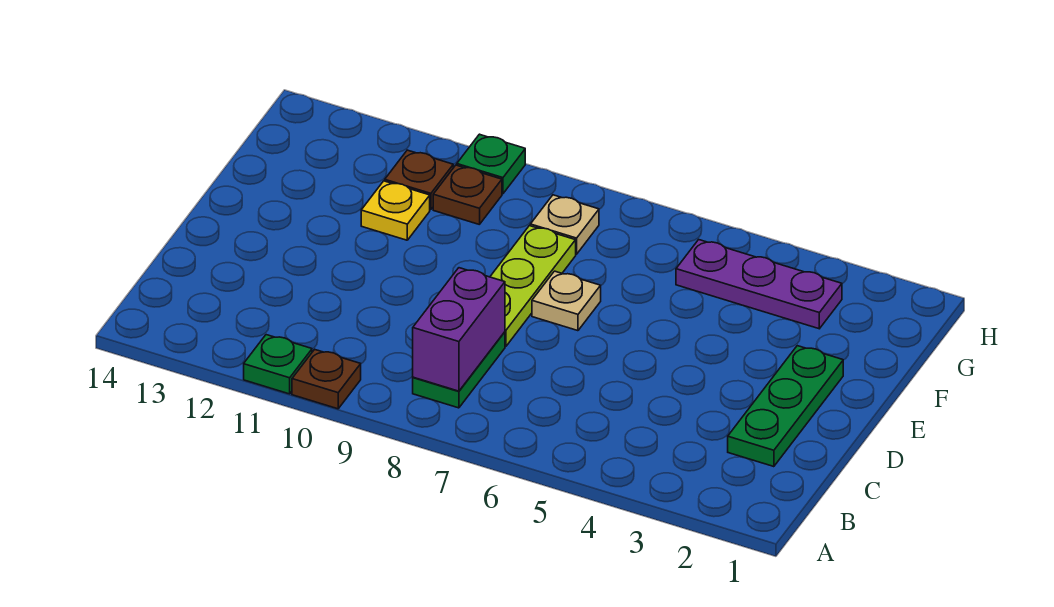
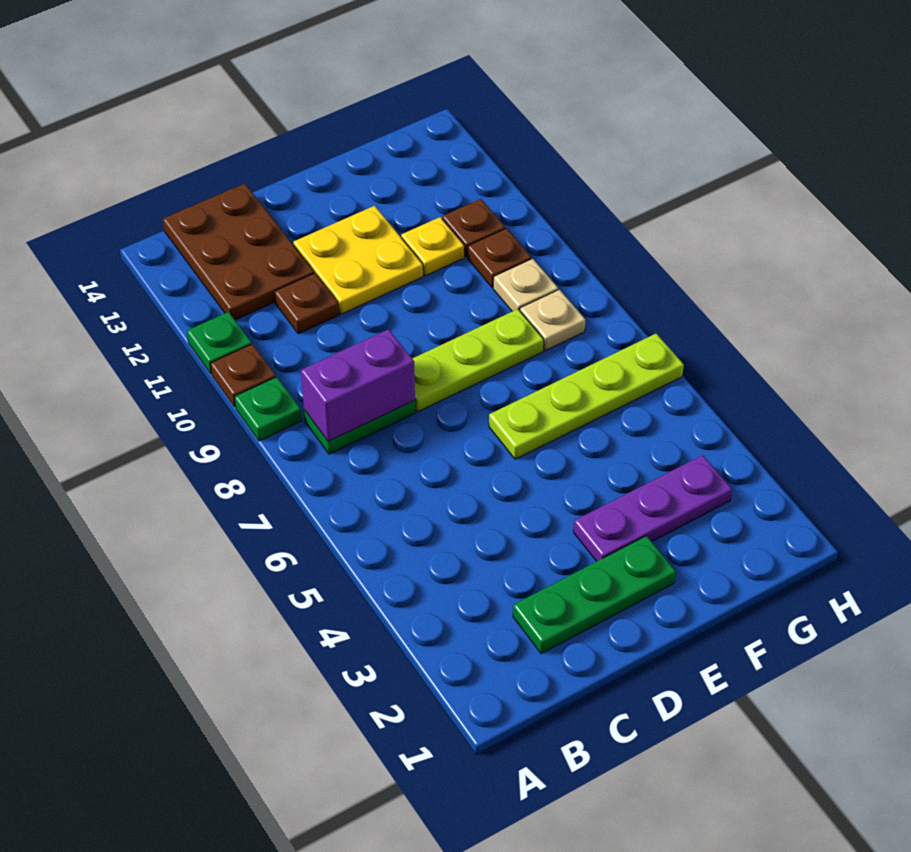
none -> brown plate B12:C14 level 1
none -> brown plate C11 level 1
none -> yellow plate D11:E12 level 1
none -> lime plate E6:H6 level 1
tan plate E7 level 1 -> tan plate G9 level 1
purple plate G3:G5 level 1 -> purple plate E3:G3 level 1
green plate H10 level 1 -> green plate A9 level 1

